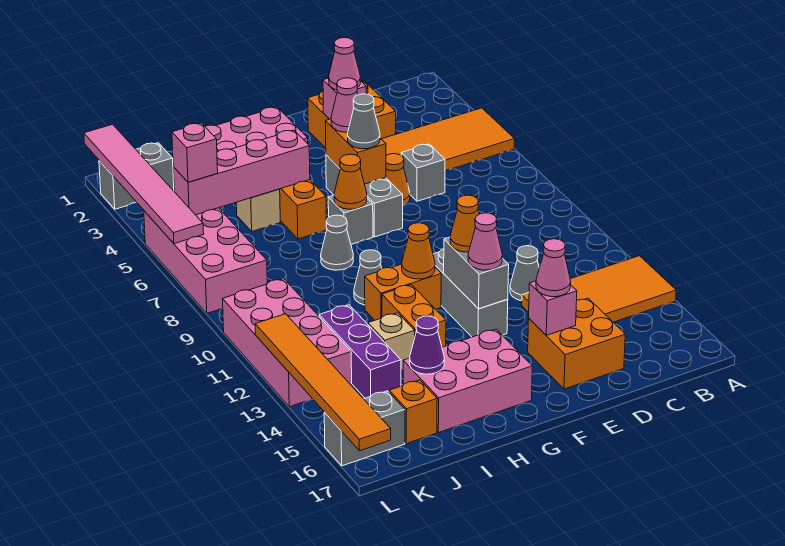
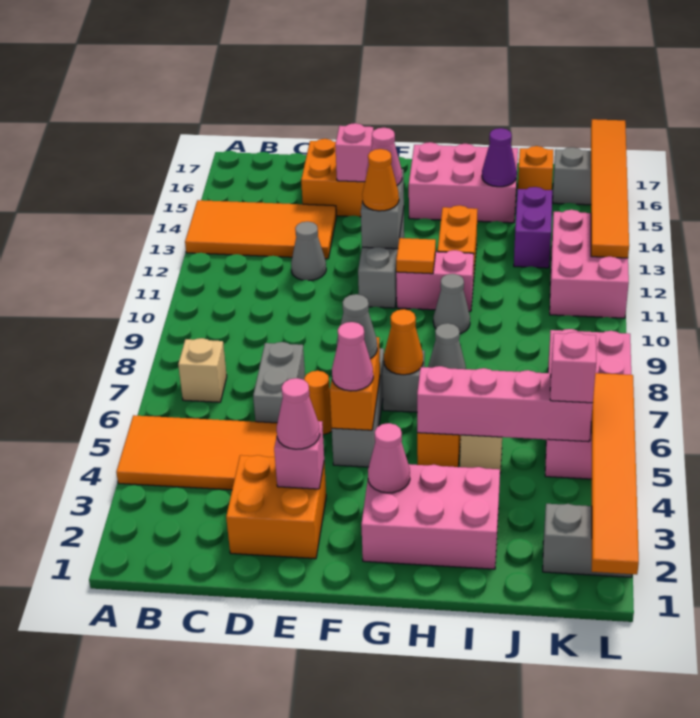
grey brick D6 level 1 -> grey brick D6:D7 level 1
pink cone E15 level 3 -> pink cone G3 level 2
orange brick G11:H11 level 1 -> pink brick G11:H11 level 1
orange cone G11 level 2 -> orange tile G11 level 2
tan brick I13 level 1 -> tan brick B7 level 1
purple brick J12:J14 level 1 -> purple brick J13:J14 level 1
pink brick K10:L13 level 1 -> pink brick K11:L13 level 1
pink tile L1:L6 level 2 -> orange tile L1:L6 level 2

